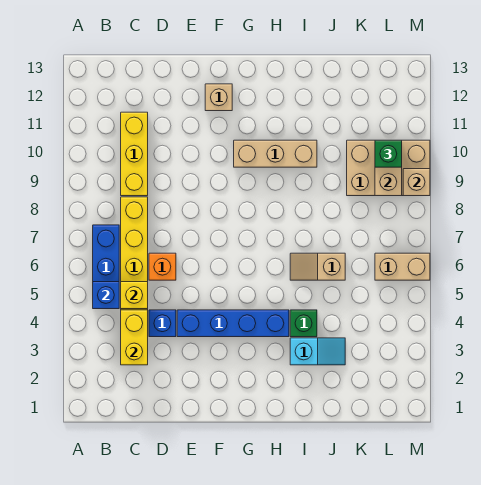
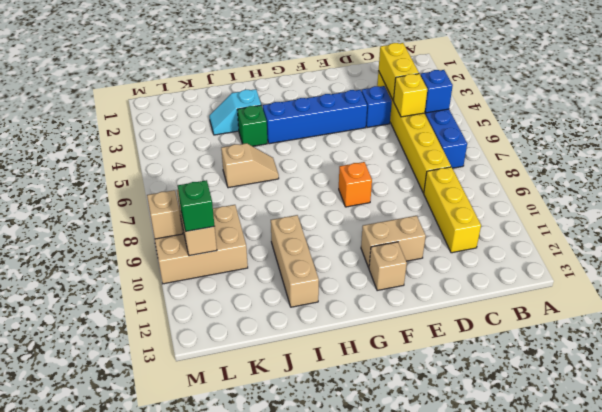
orange brick D6 level 1 -> orange brick F8 level 1
tan brick G10:I10 level 1 -> tan brick I10:I12 level 1
tan brick L6:M6 level 1 -> tan brick E11:F11 level 1

